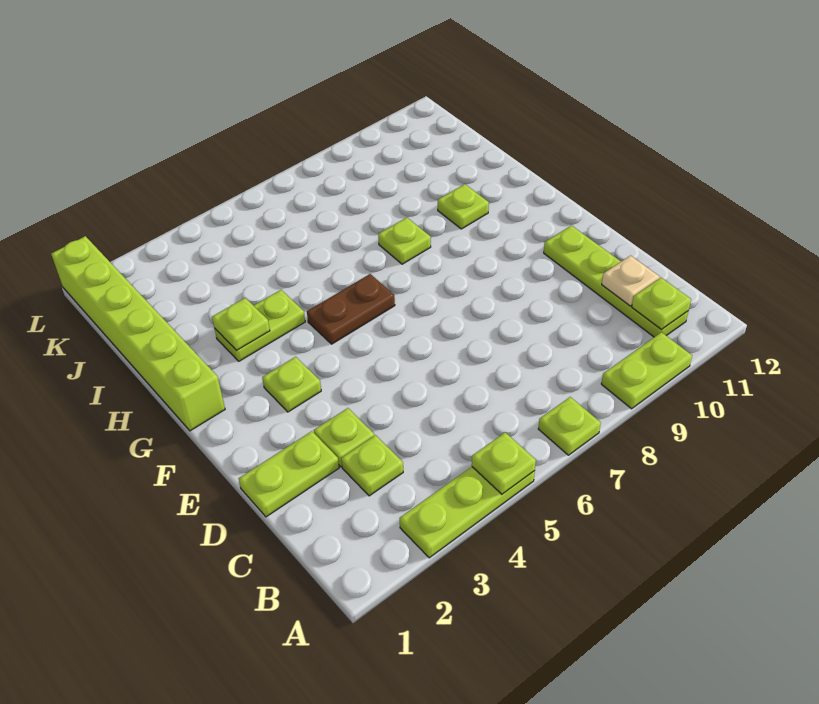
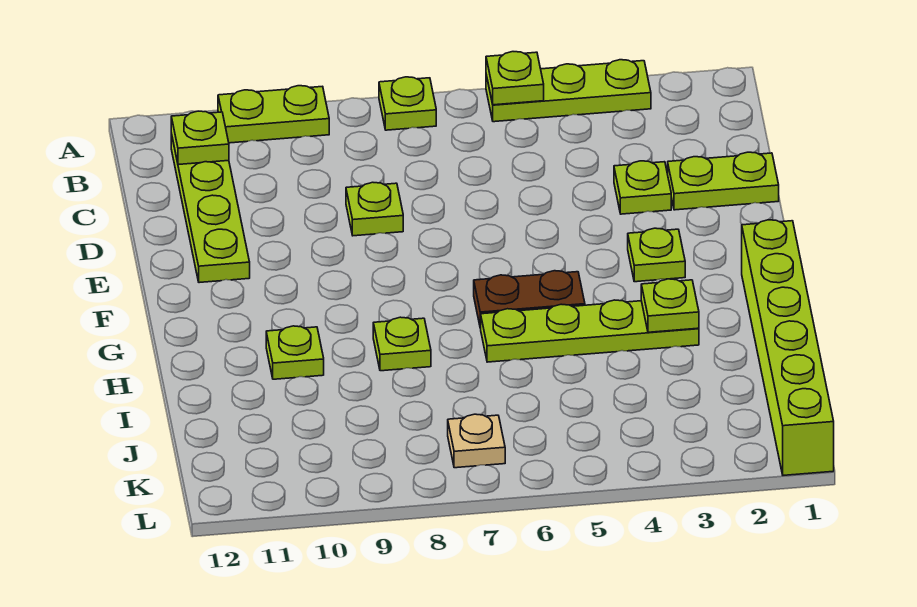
lime plate C3 level 1 -> lime plate D8 level 1
tan plate C11 level 2 -> tan plate K7 level 1
lime plate H3:H4 level 1 -> lime plate H3:H6 level 1

